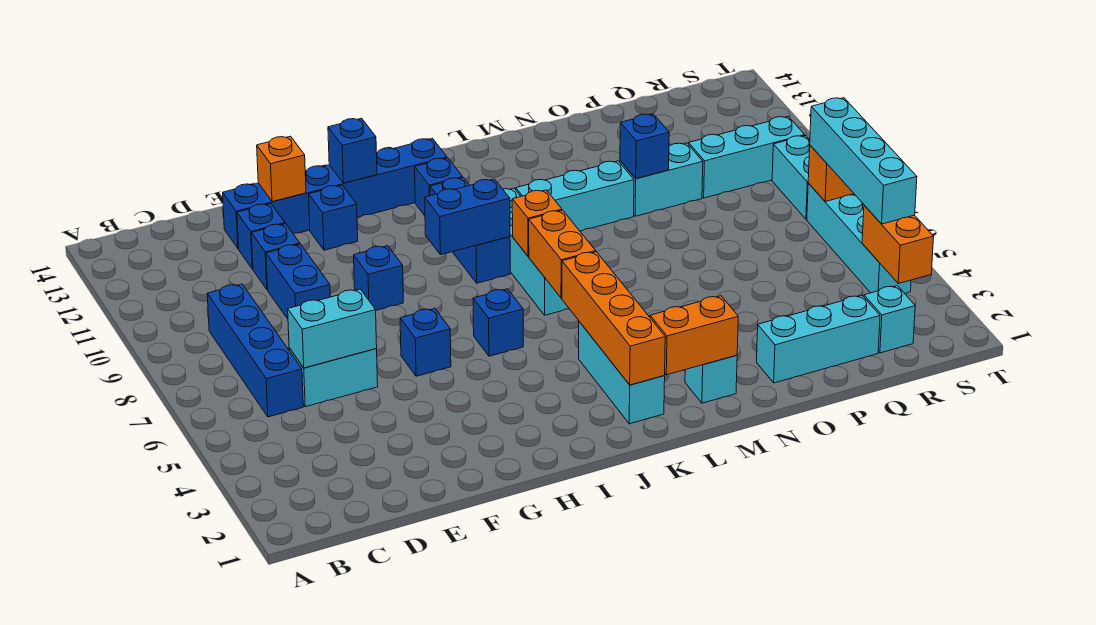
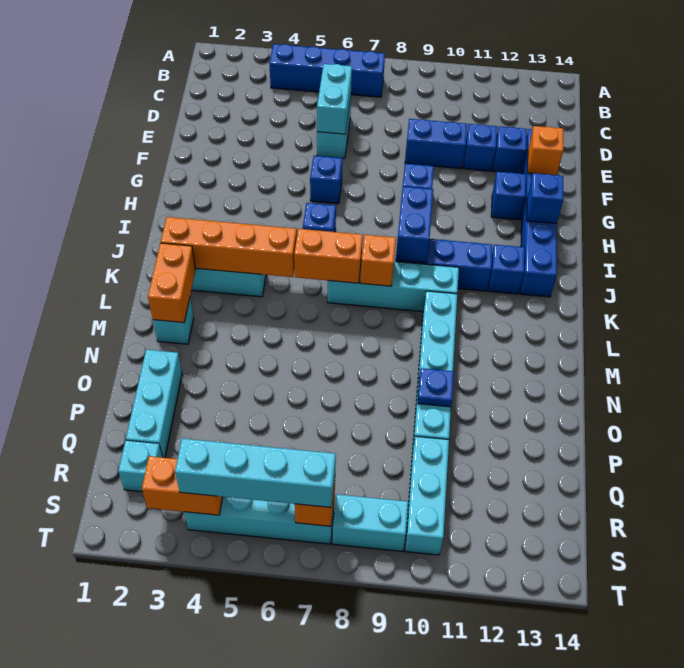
blue brick C6:C9 level 1 -> blue brick B4:B7 level 1
blue brick O10 level 2 -> blue plate O10 level 2

